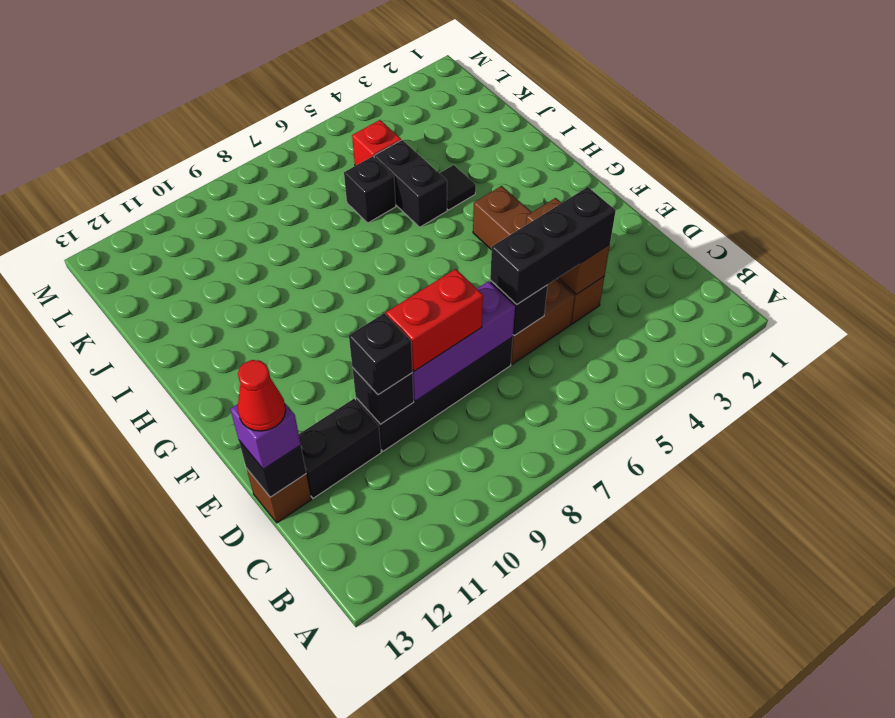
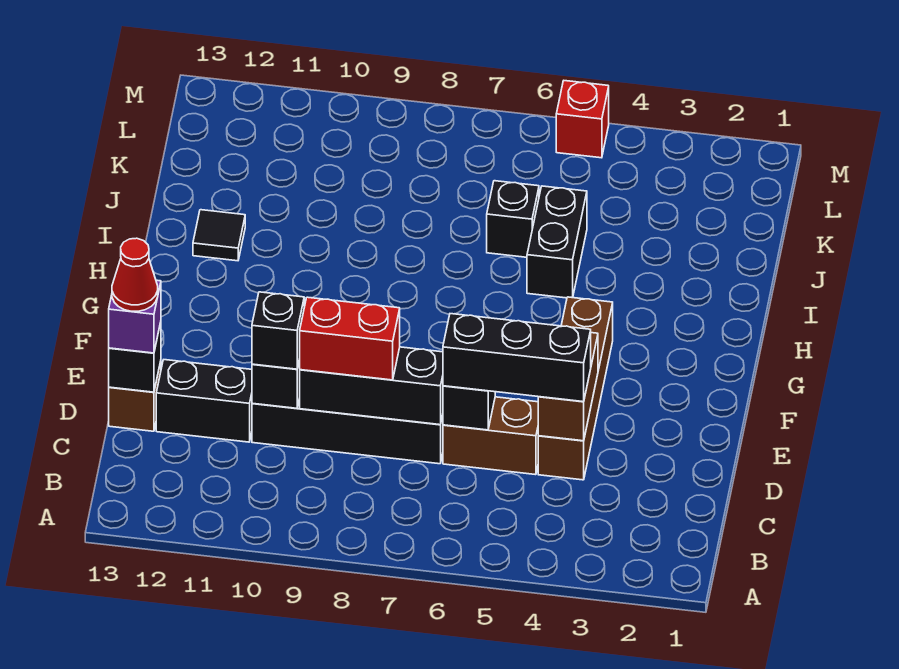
purple brick D7:D9 level 2 -> black brick D7:D9 level 2
black tile I4 level 1 -> black tile I12 level 1
red brick K5 level 1 -> red brick M5 level 1

